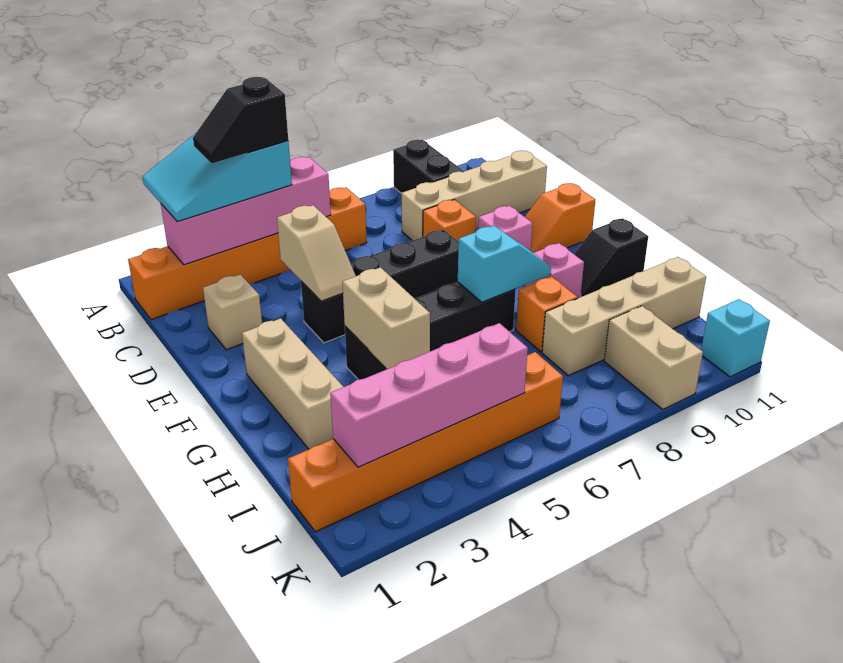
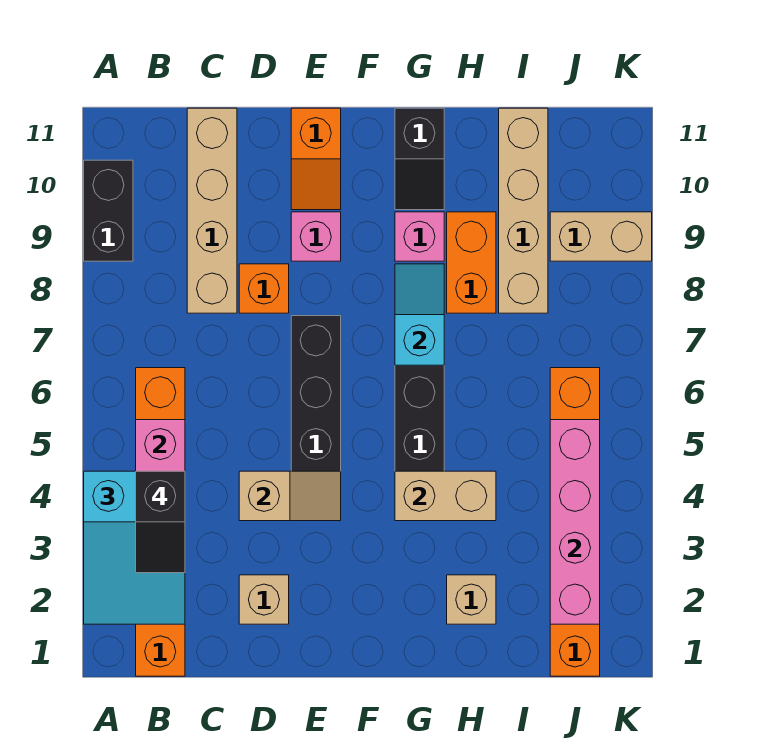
black brick A9:B9 level 1 -> black brick A9:A10 level 1
tan brick F2:H2 level 1 -> tan brick H2 level 1
orange brick H8 level 1 -> orange brick H8:H9 level 1
cyan brick K11 level 1 -> none

